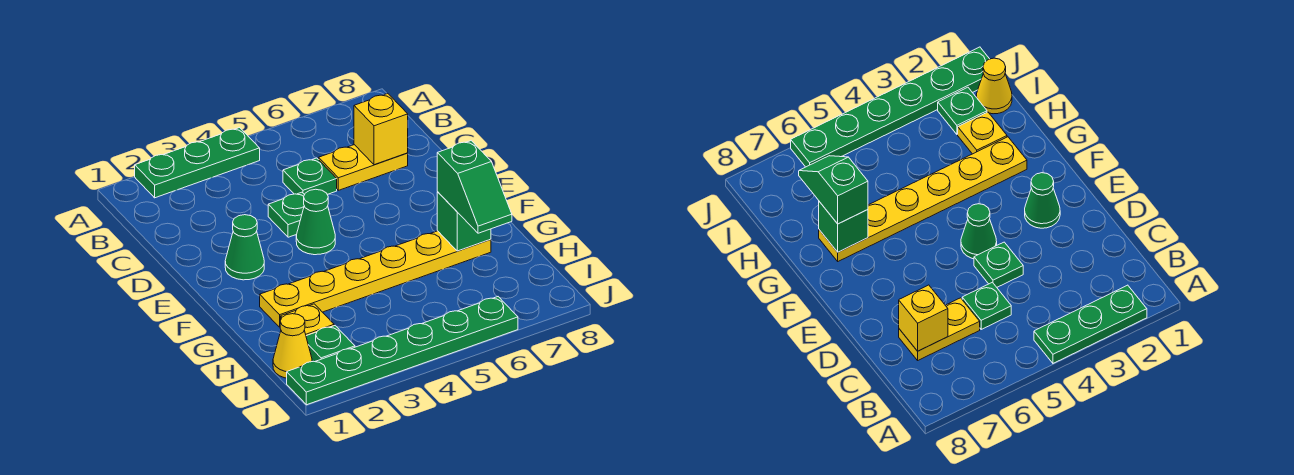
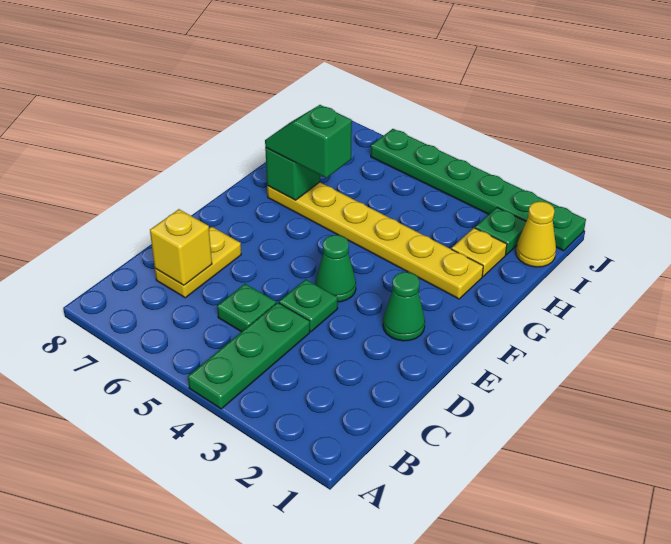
green plate A2:A4 level 1 -> green plate A4:C4 level 1
yellow plate C6:C7 level 1 -> yellow plate C7:D7 level 1
green slope G7:H7 level 3 top G -> green slope G6:G7 level 3 top 6

